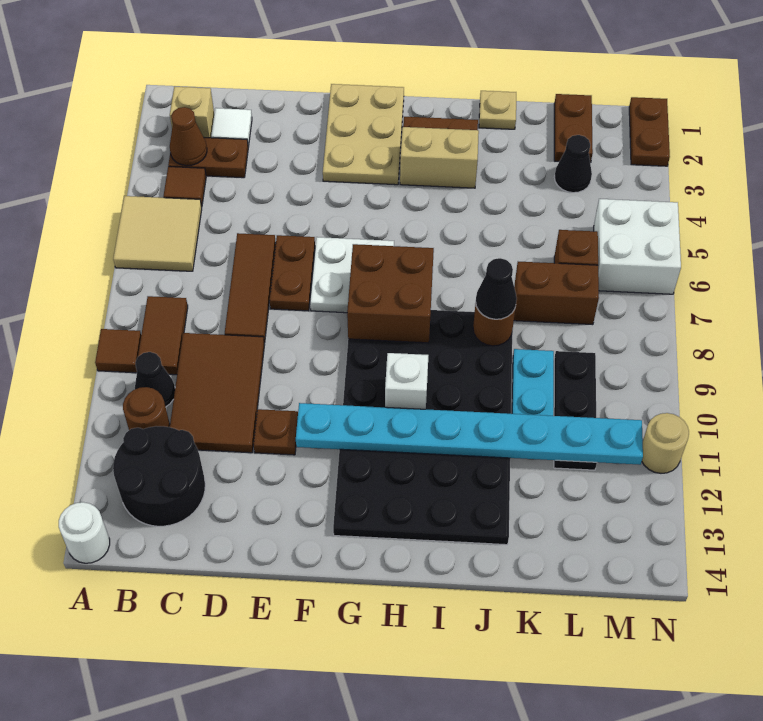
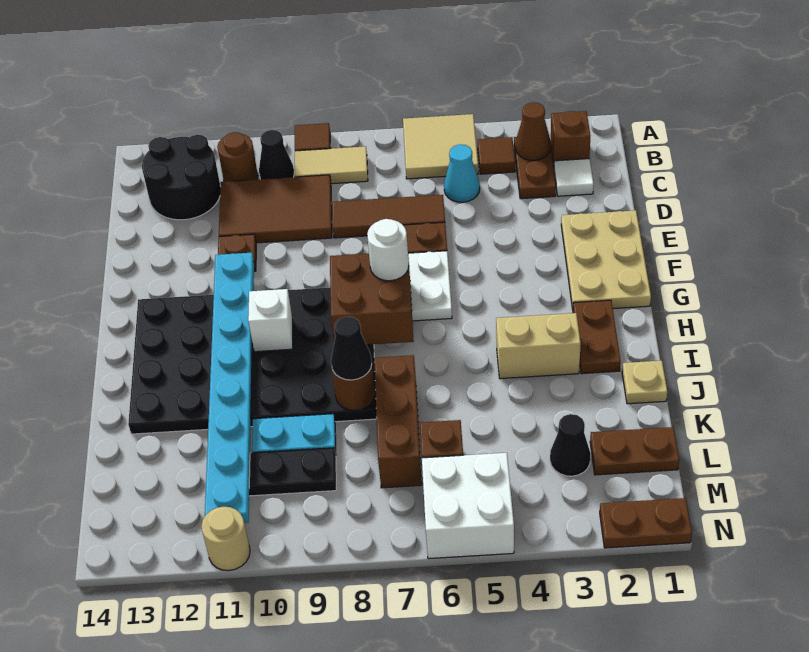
white round brick A14 level 1 -> white round brick G7 level 3
tan brick B2 level 1 -> brown brick B2 level 1
brown tile B8:B9 level 1 -> tan tile B8:B9 level 1
none -> cyan cone C5 level 1
tan plate F1:G3 level 1 -> tan plate E1:G2 level 1
tan brick H3:I3 level 1 -> tan brick I3:I4 level 1
brown brick K7:L7 level 1 -> brown brick J7:L7 level 1

